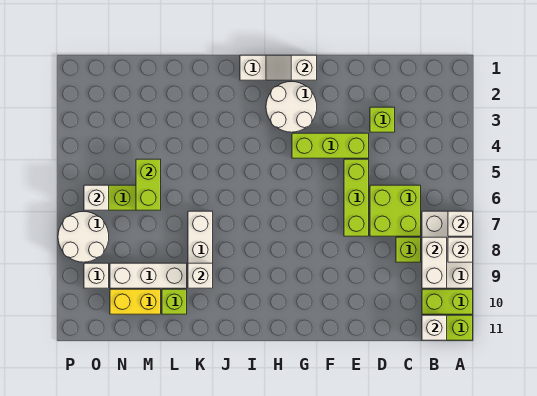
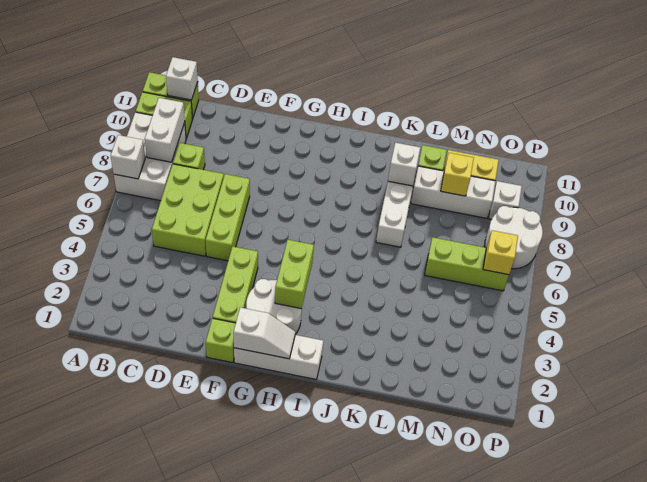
white brick A8 level 2 -> none
lime brick C6:D7 level 1 -> lime brick C5:D7 level 1
lime brick D3 level 1 -> lime brick F1 level 1
lime brick E4:G4 level 1 -> lime brick F2:F4 level 1
lime brick M5:M6 level 2 -> lime brick H3:H4 level 2
none -> yellow brick M9 level 2
white brick O6 level 2 -> yellow brick O6 level 2

